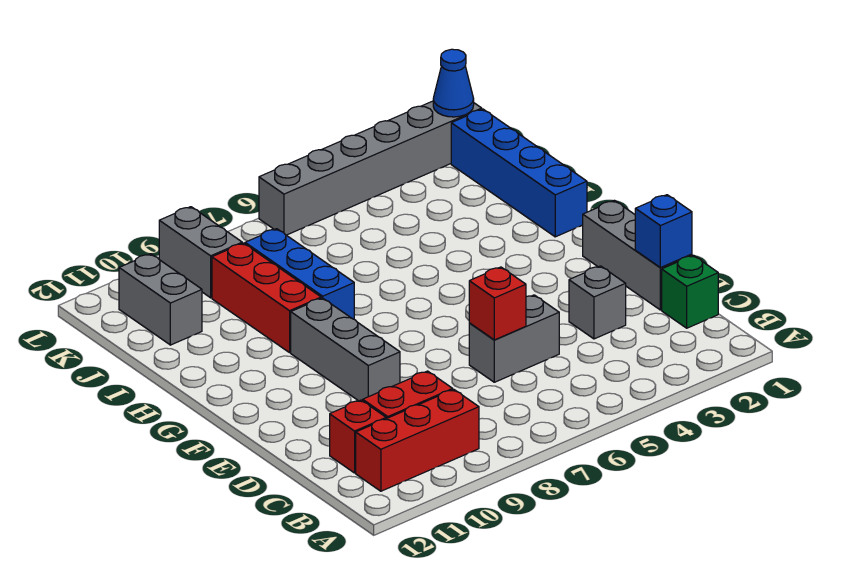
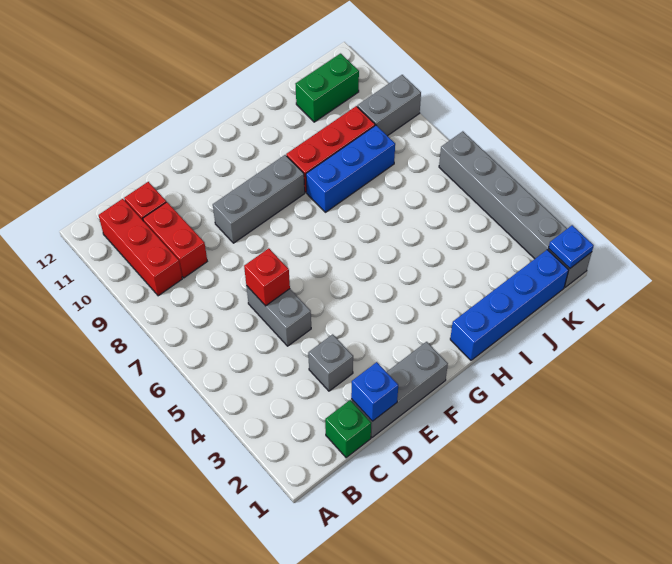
grey brick J11:K11 level 1 -> green brick J11:K11 level 1
blue cone L1 level 2 -> blue plate L1 level 2

